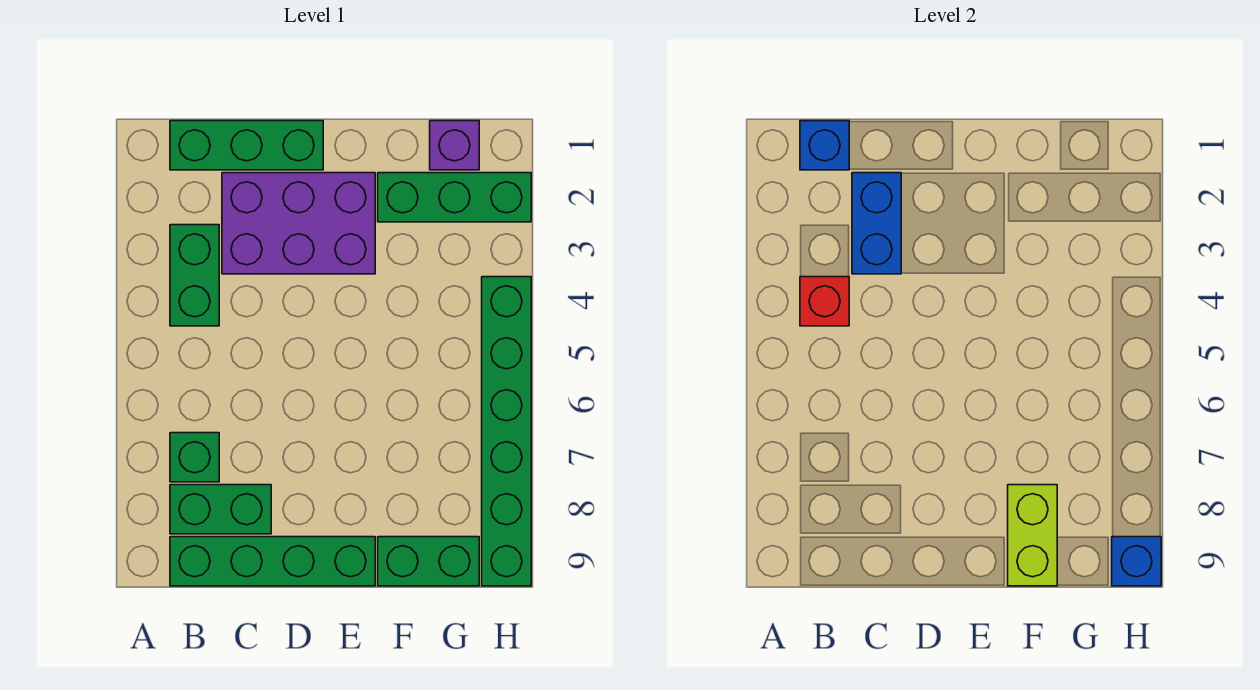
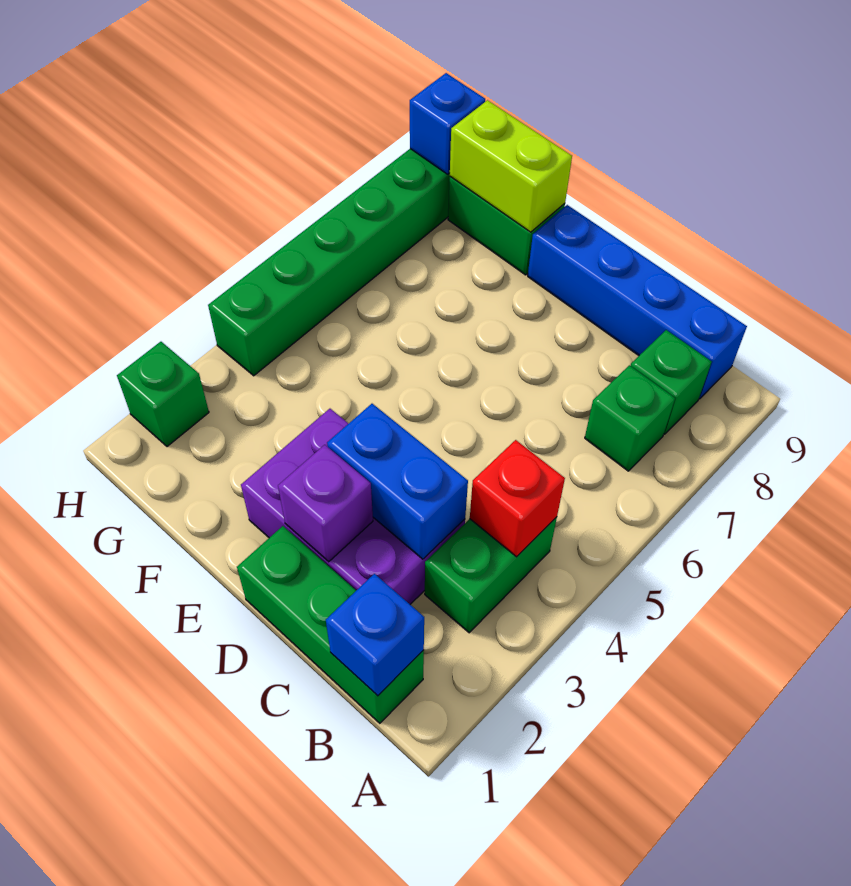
green brick B8:C8 level 1 -> green brick B8 level 1
green brick B9:E9 level 1 -> blue brick B9:E9 level 1
blue brick C2:C3 level 2 -> blue brick C3:D3 level 2
green brick F2:H2 level 1 -> green brick H2 level 1
lime brick F8:F9 level 2 -> lime brick F9:G9 level 2
purple brick G1 level 1 -> purple brick D2 level 2

